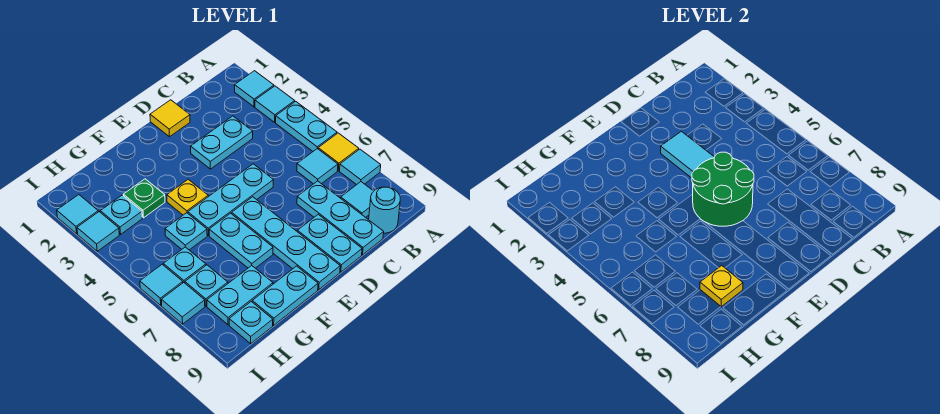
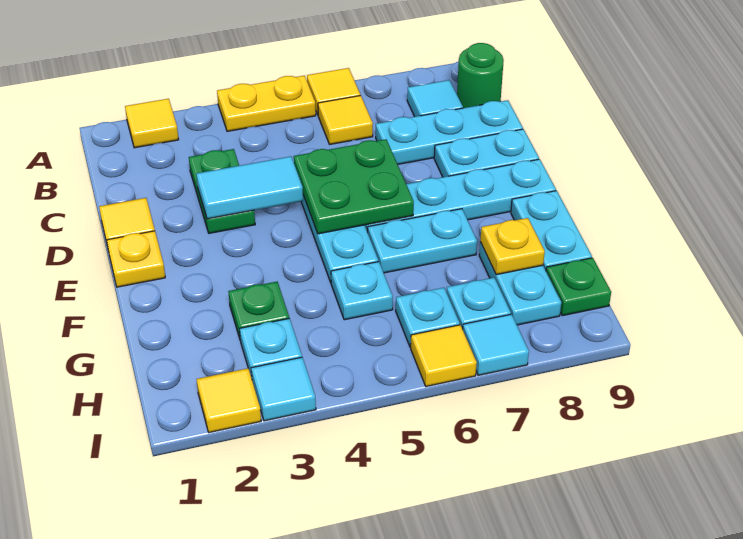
cyan tile A2 level 1 -> yellow tile A2 level 1
cyan tile A3 level 1 -> none
cyan plate A4:A5 level 1 -> yellow plate A4:A5 level 1
cyan tile A7 level 1 -> none
cyan tile B6 level 1 -> yellow tile B6 level 1
cyan round brick B9 level 1 -> green round brick B9 level 1
cyan plate C3:D3 level 1 -> green plate C3:D3 level 1
green round brick D5:E6 level 2 -> green plate D5:E6 level 2
yellow plate F4 level 1 -> yellow plate E1 level 1
cyan plate H9 level 1 -> green plate H9 level 1
cyan tile I2 level 1 -> yellow tile I2 level 1
cyan tile I6 level 1 -> yellow tile I6 level 1

